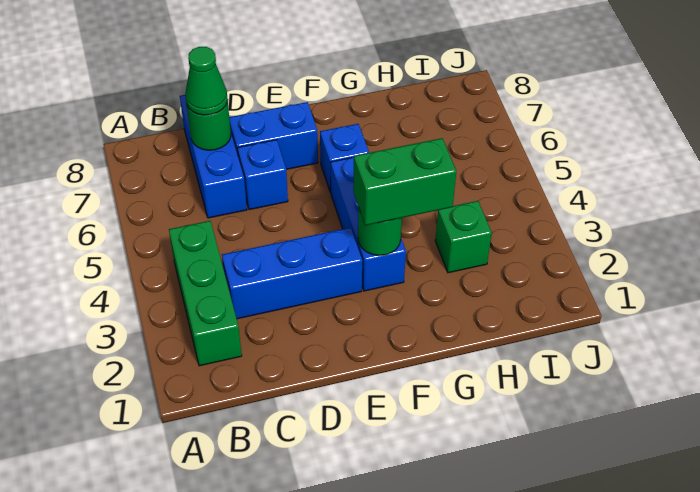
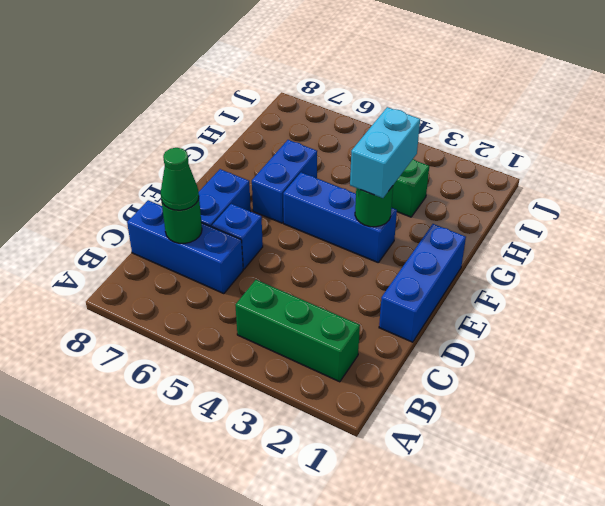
blue brick C3:E3 level 1 -> blue brick D1:F1 level 1
green brick F3:G3 level 3 -> cyan brick F3:G3 level 3
blue brick F6 level 1 -> blue brick F6:G6 level 1

